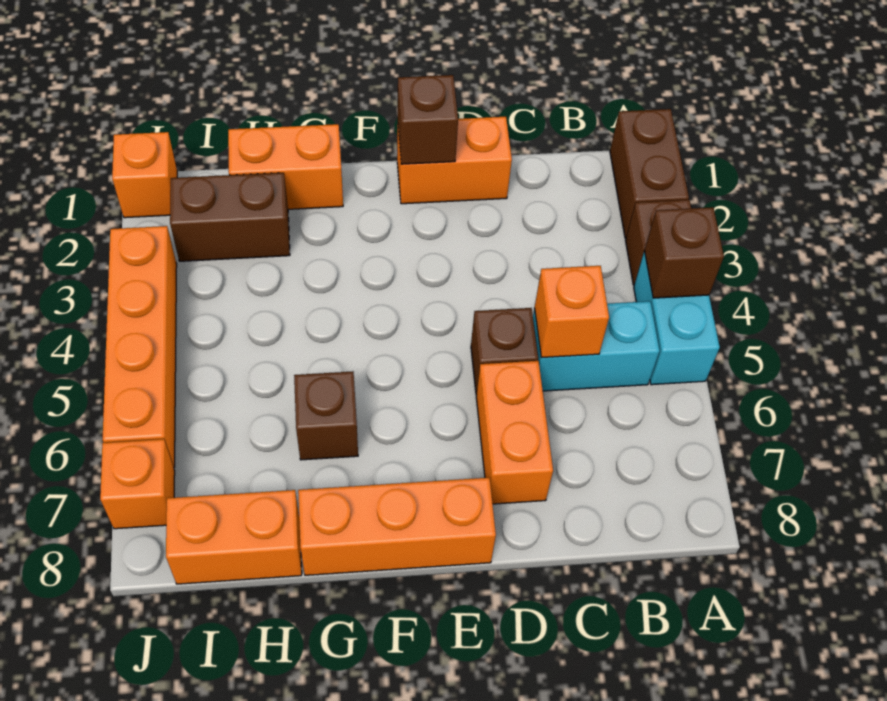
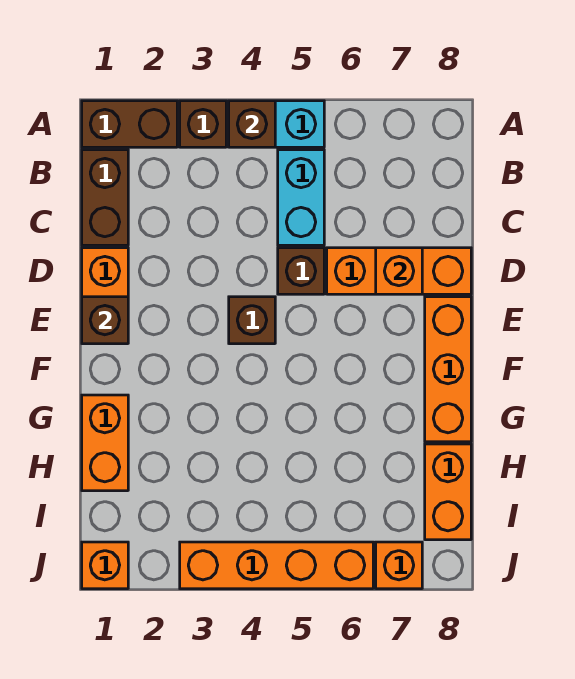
orange brick C5 level 2 -> orange brick D7 level 2
orange brick D6:D7 level 1 -> orange brick D6:D8 level 1
brown brick G6 level 1 -> brown brick E4 level 1
brown brick H2:I2 level 1 -> brown brick B1:C1 level 1

